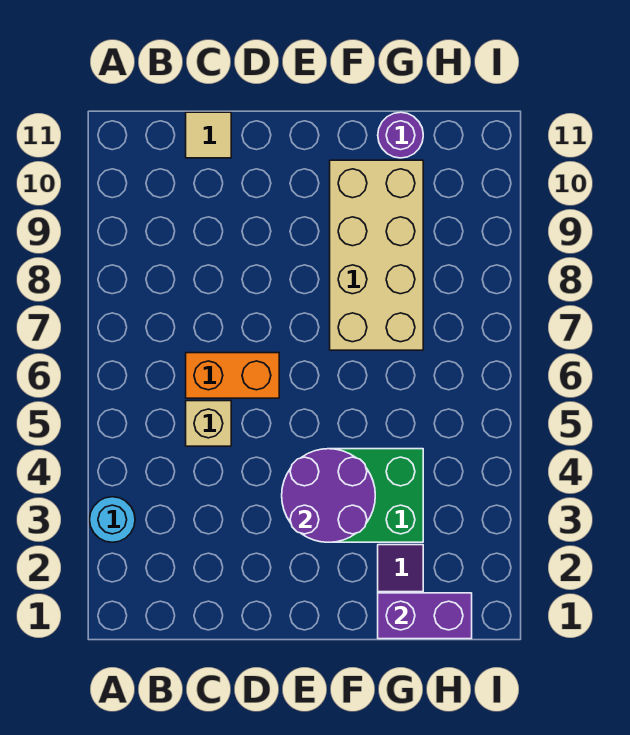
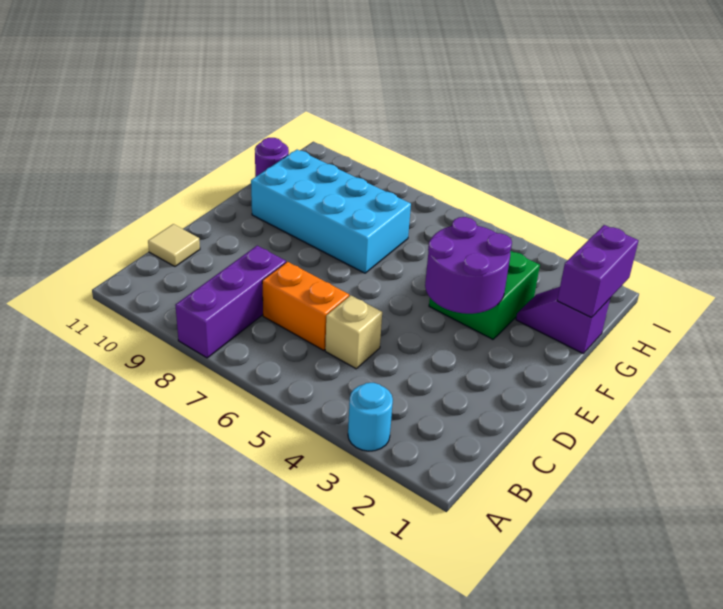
none -> purple brick A8:C8 level 1
orange brick C6:D6 level 1 -> orange brick C6:C7 level 1
tan brick F7:G10 level 1 -> cyan brick F7:G10 level 1

